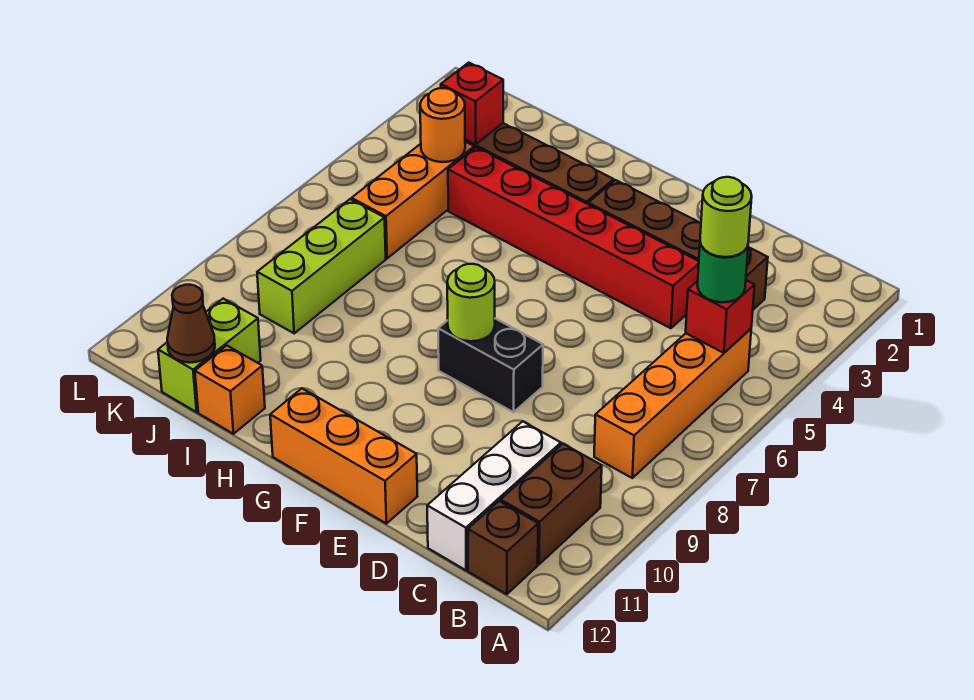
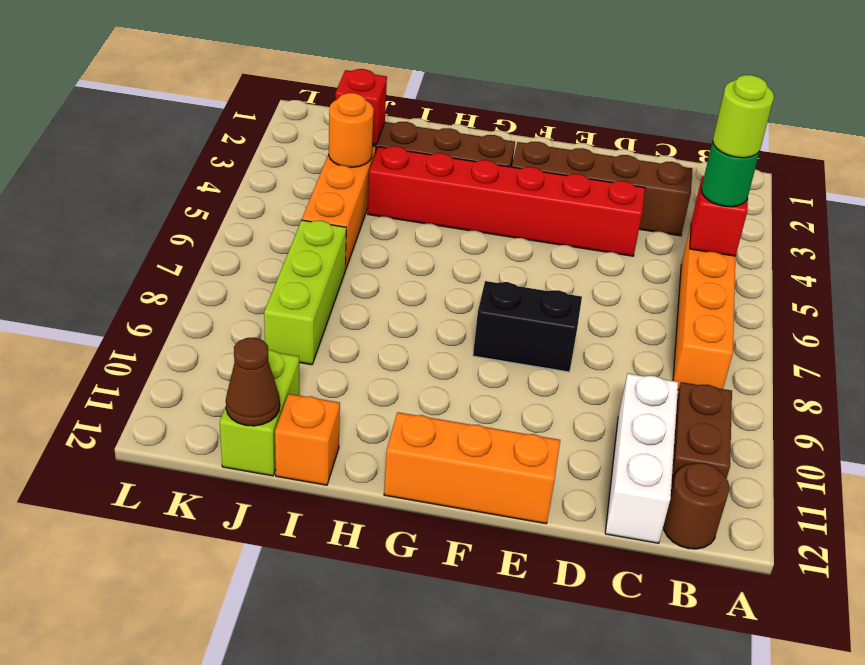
brown brick B12 level 1 -> brown round brick B12 level 1
lime round brick F8 level 2 -> none

